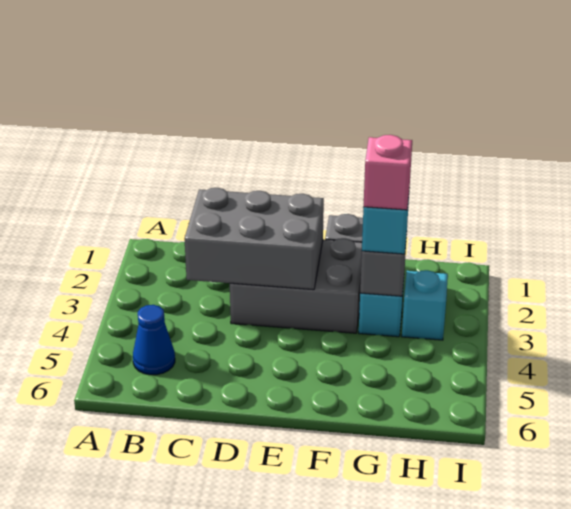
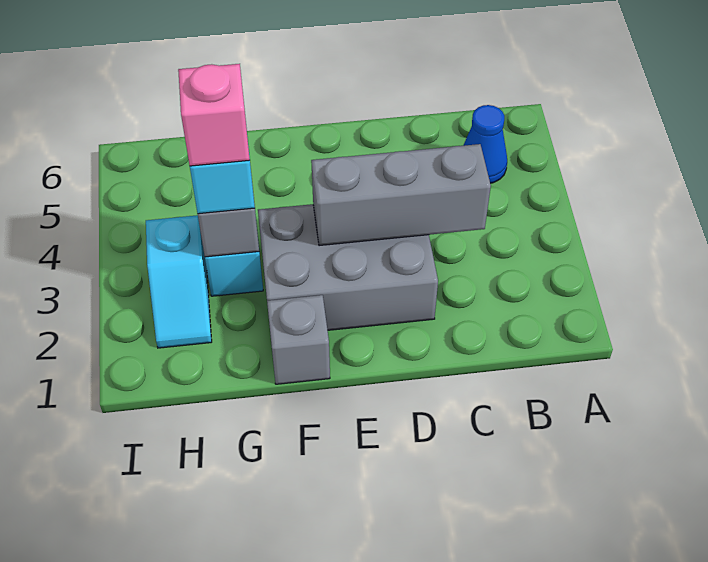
grey brick C2:E3 level 2 -> grey brick C3:E3 level 2

